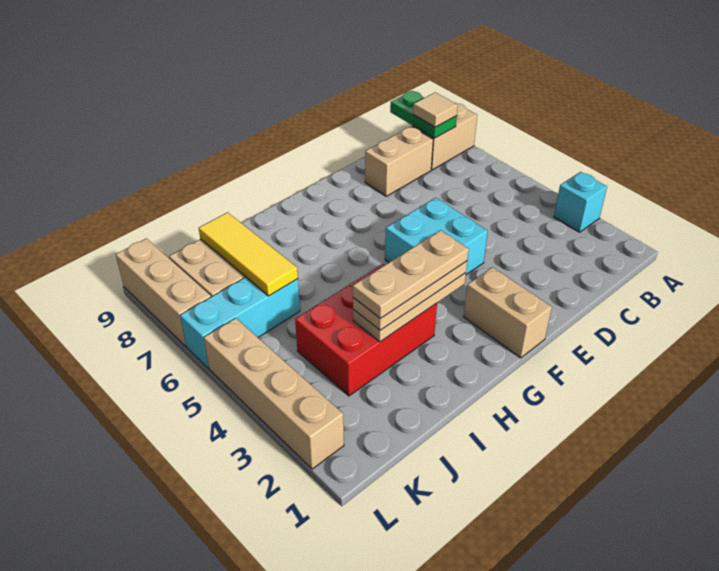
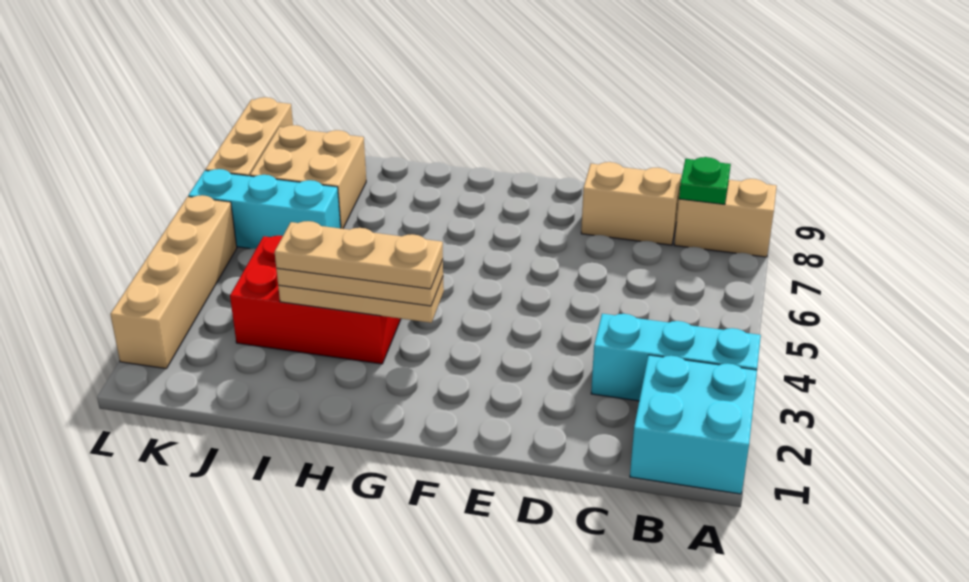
cyan brick A3 level 1 -> cyan brick A3:C3 level 1
green plate B8:B9 level 2 -> green plate B8 level 2
tan tile B8 level 3 -> none
cyan brick E4:F5 level 1 -> cyan brick A1:B2 level 1
tan brick F1:F2 level 1 -> none
yellow tile J6:J8 level 2 -> none

